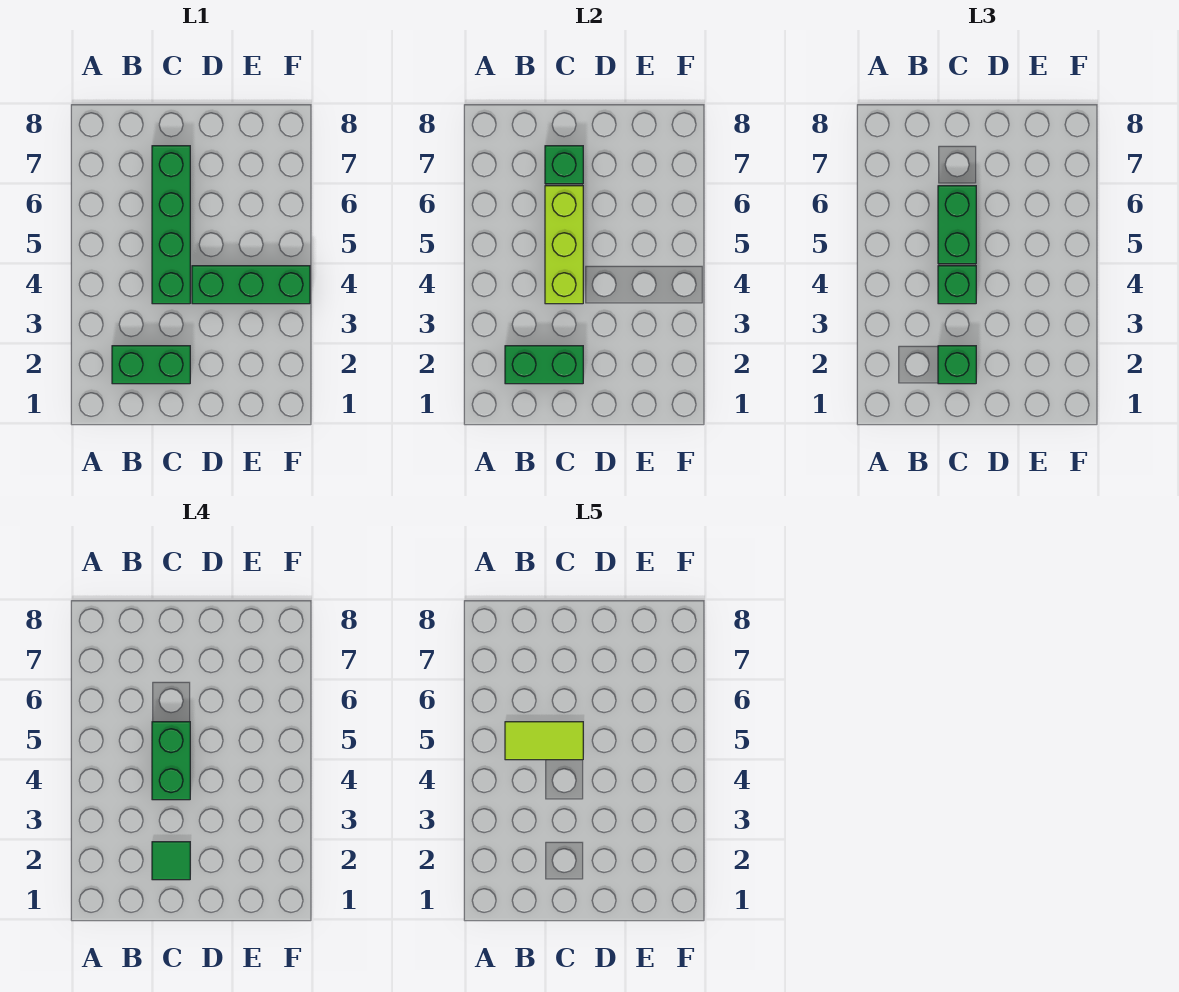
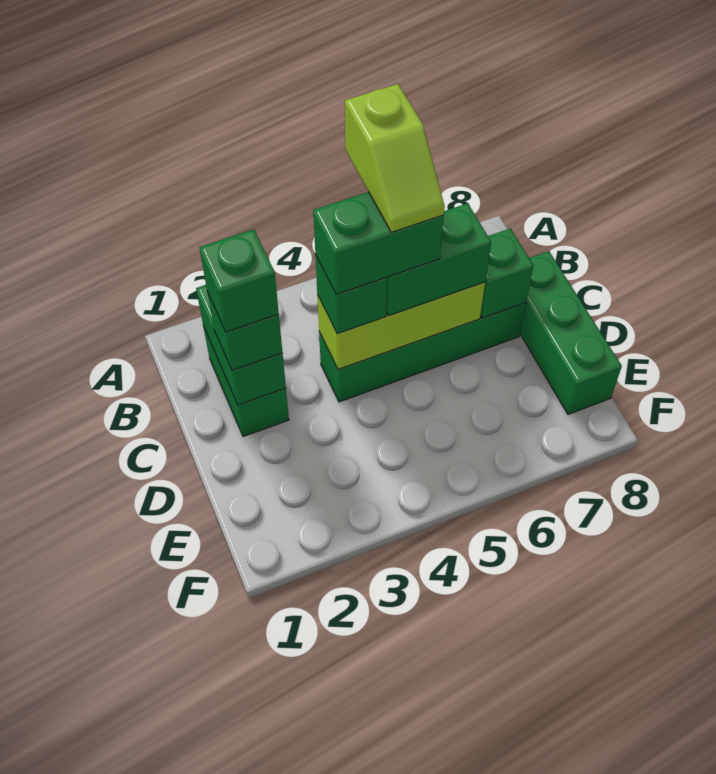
lime tile B5:C5 level 5 -> lime slope B5:C5 level 5 top B
green tile C2 level 4 -> green brick C2 level 4
green brick D4:F4 level 1 -> green brick C8:E8 level 1

